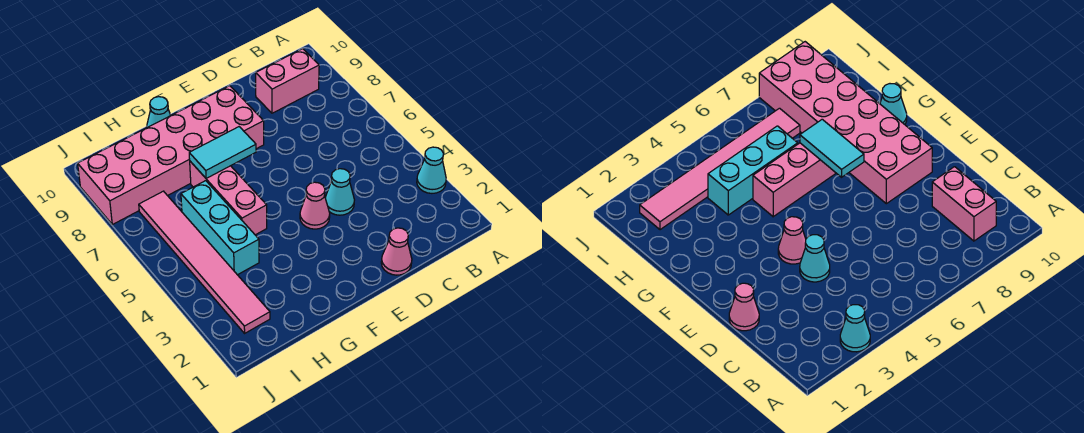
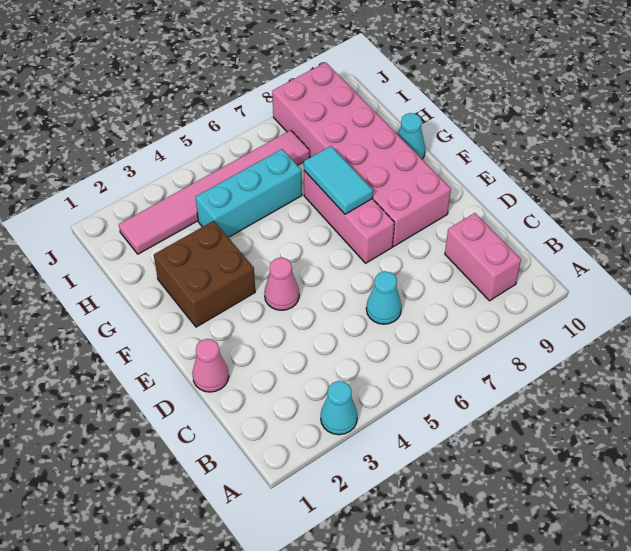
cyan cone D4 level 1 -> cyan cone C6 level 1
none -> brown brick F2:G3 level 1
pink brick G5:G7 level 1 -> pink brick E7:G7 level 1

